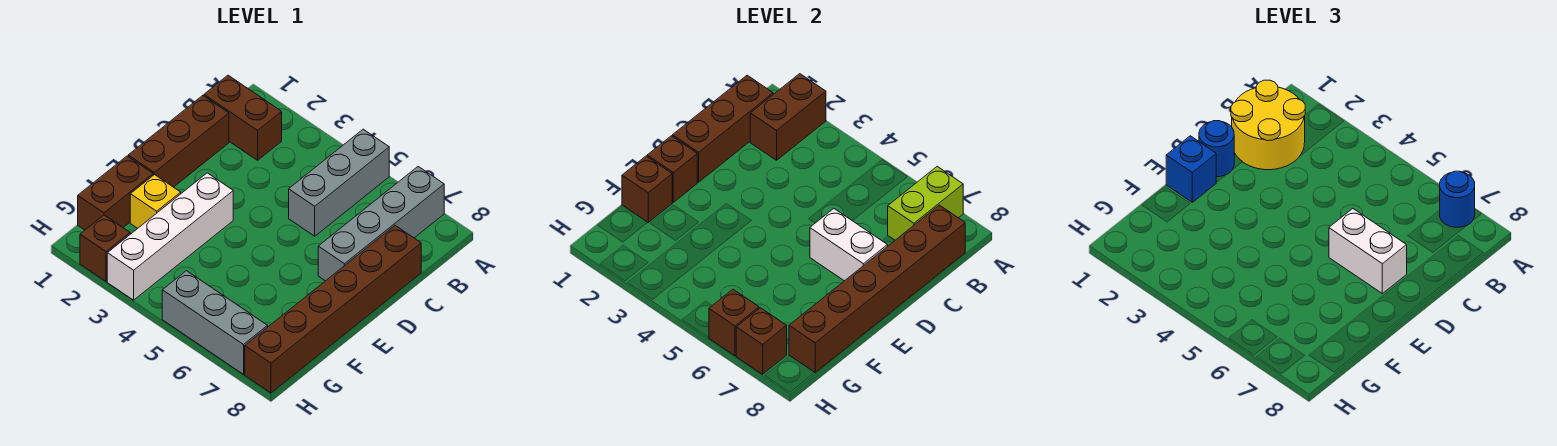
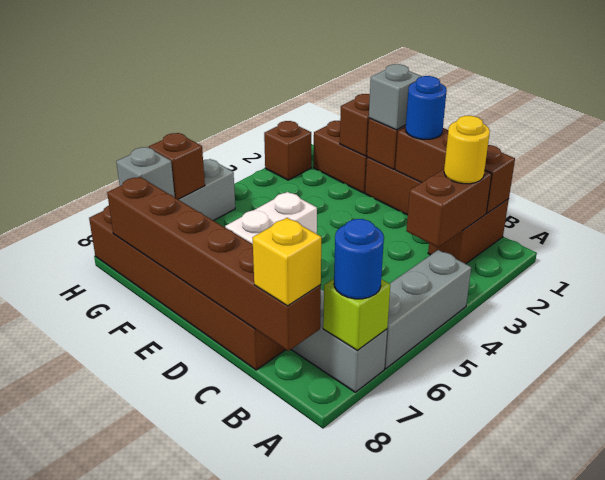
brown brick A2:B2 level 2 -> brown brick B2:B3 level 2
grey brick A5:C5 level 1 -> grey brick A4:A6 level 1
lime brick A7:B7 level 2 -> lime brick A7 level 2
yellow round brick B1:C2 level 3 -> yellow round brick B2 level 3
white brick D6:D7 level 3 -> none
blue brick E1 level 3 -> grey brick E1 level 3
white brick E3:H3 level 1 -> none
yellow brick F2 level 1 -> yellow brick B8 level 3
brown brick H7 level 2 -> grey brick H7 level 2

